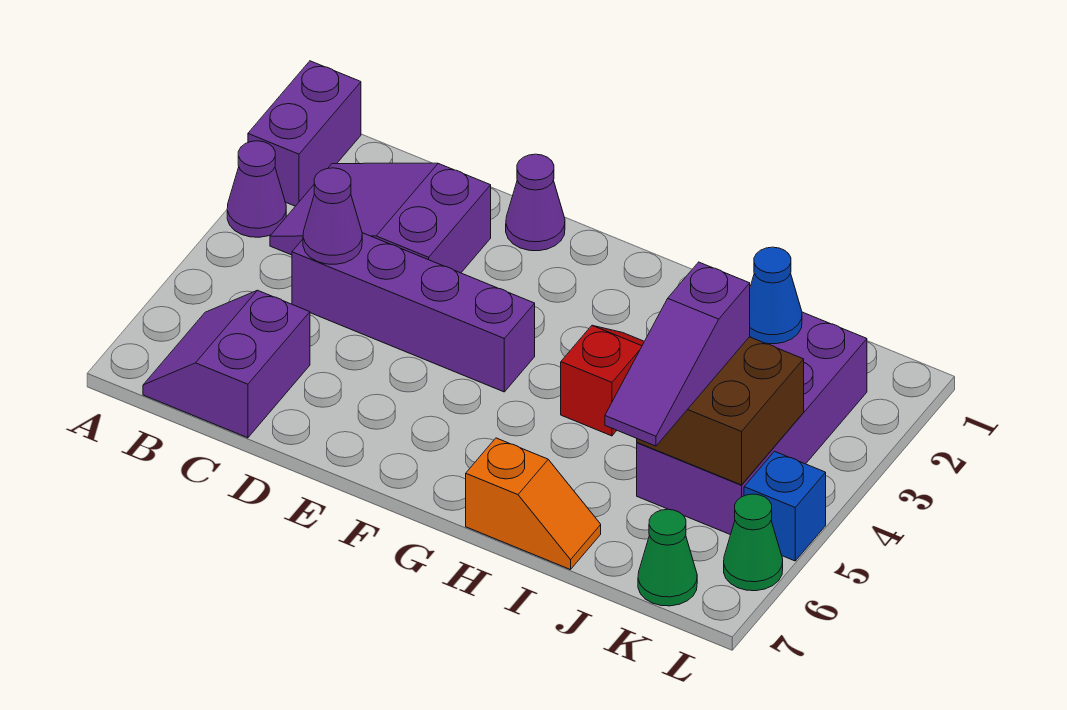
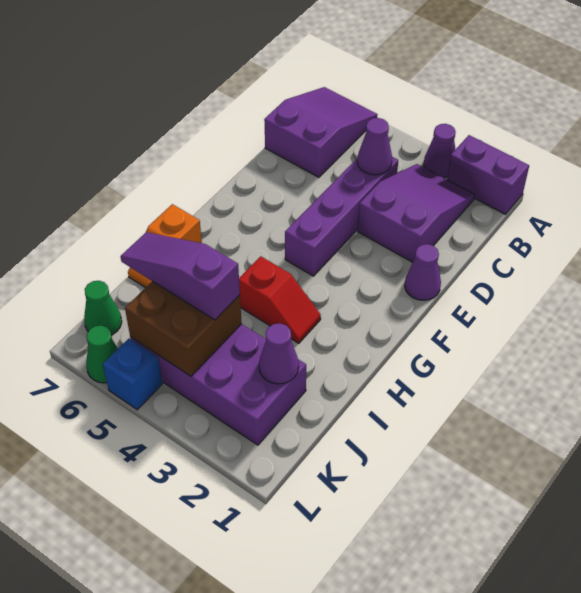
purple slope B6:C7 level 1 top C -> purple slope A6:C7 level 1 top C
blue cone J2 level 2 -> purple cone J2 level 2

